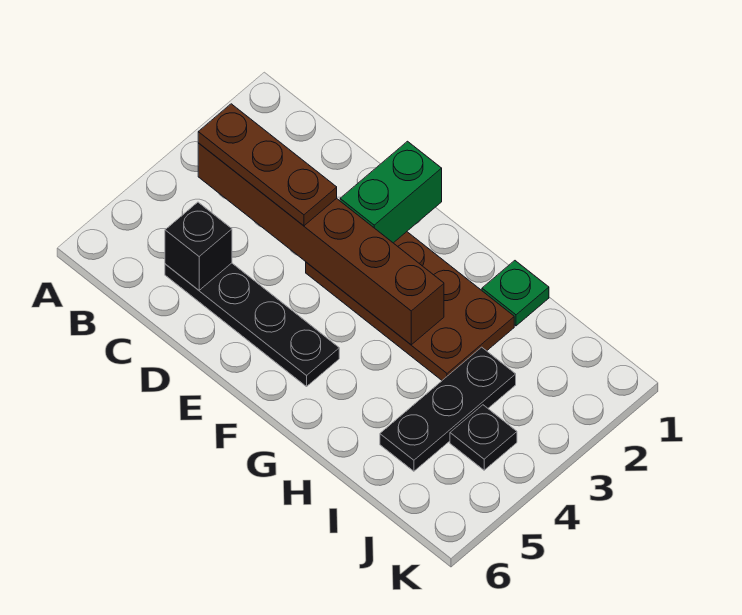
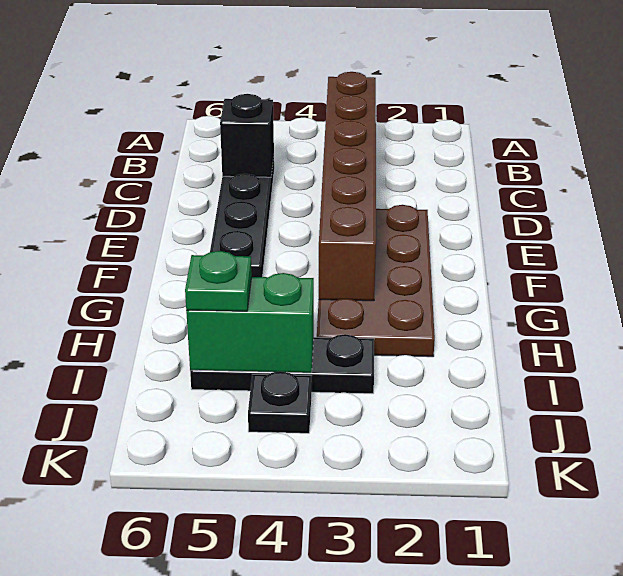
brown plate B3:D3 level 3 -> none
green brick E1:E2 level 2 -> green brick I4:I5 level 2
green plate H1 level 1 -> green plate I5 level 3

